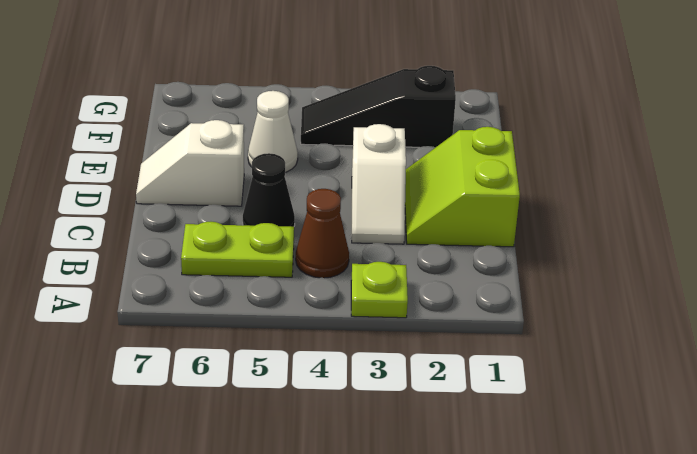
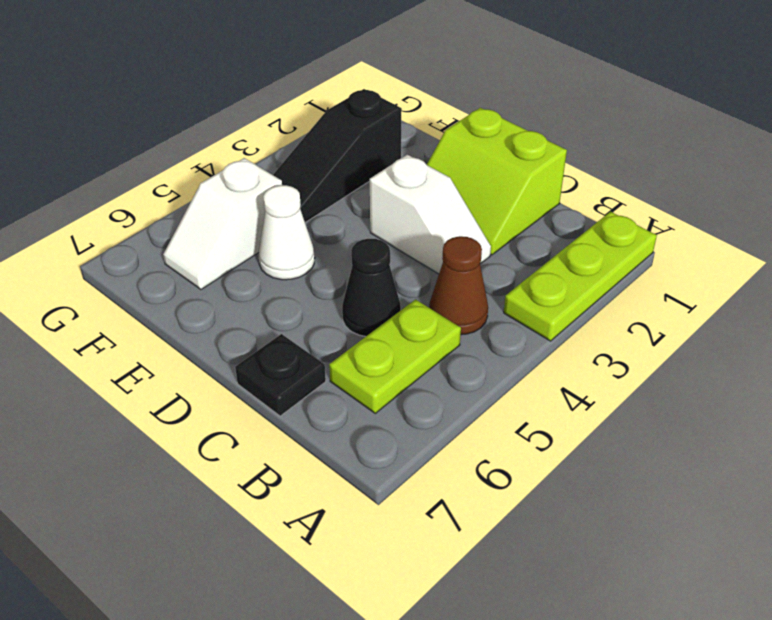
lime plate A3 level 1 -> lime plate A1:A3 level 1
none -> black plate C7 level 1
white slope D6:D7 level 1 top 6 -> white slope F5:F6 level 1 top 5

